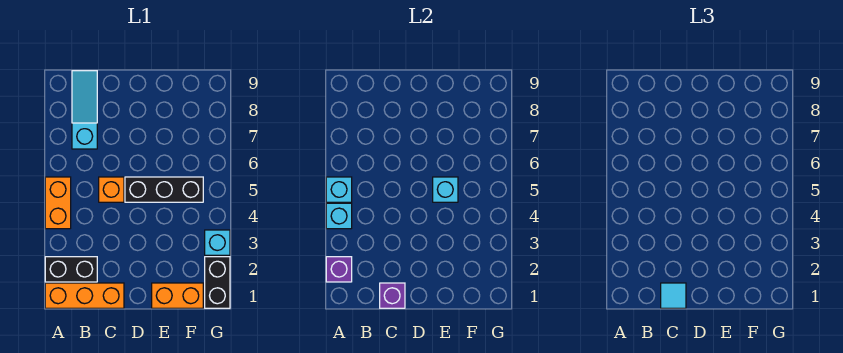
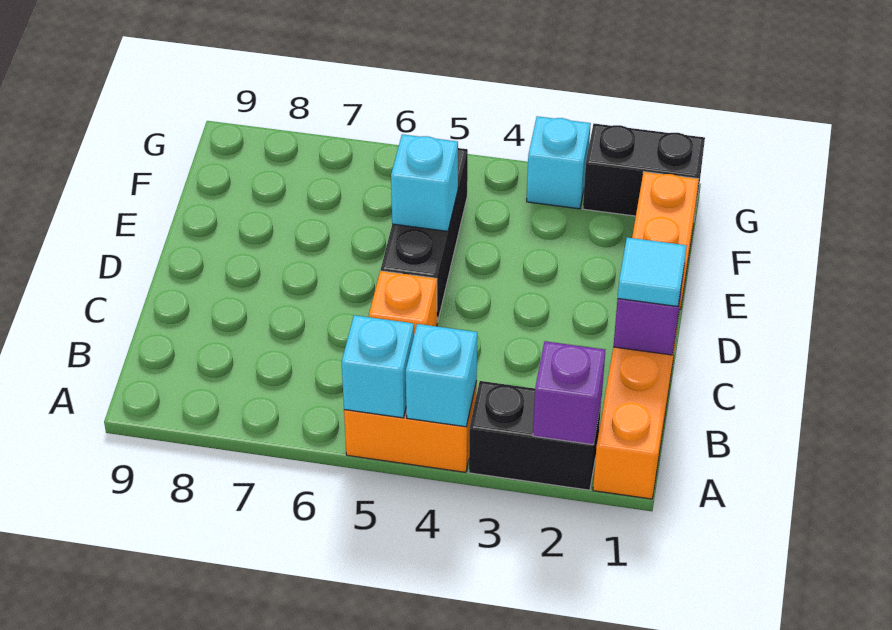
black brick A2:B2 level 1 -> black brick A2:A3 level 1
cyan slope B7:B9 level 1 top 7 -> none

